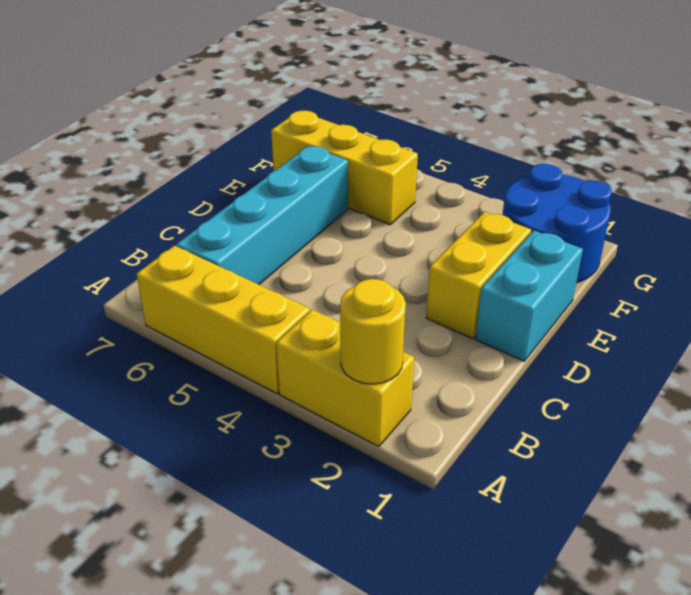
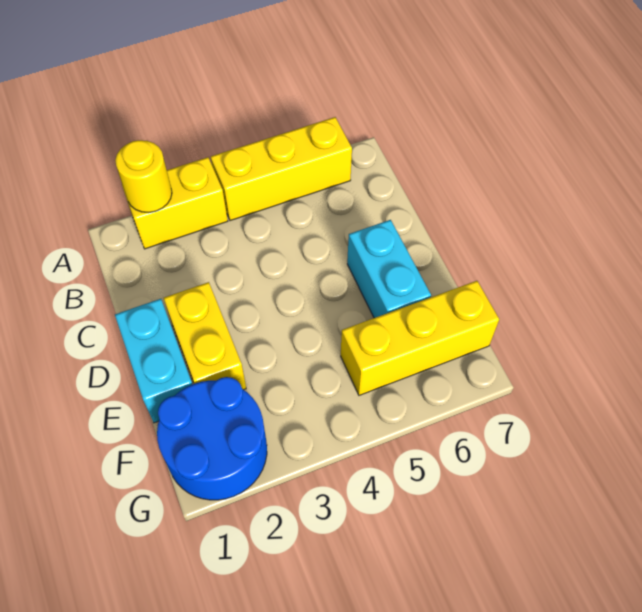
cyan brick B6:E6 level 1 -> cyan brick D6:E6 level 1

